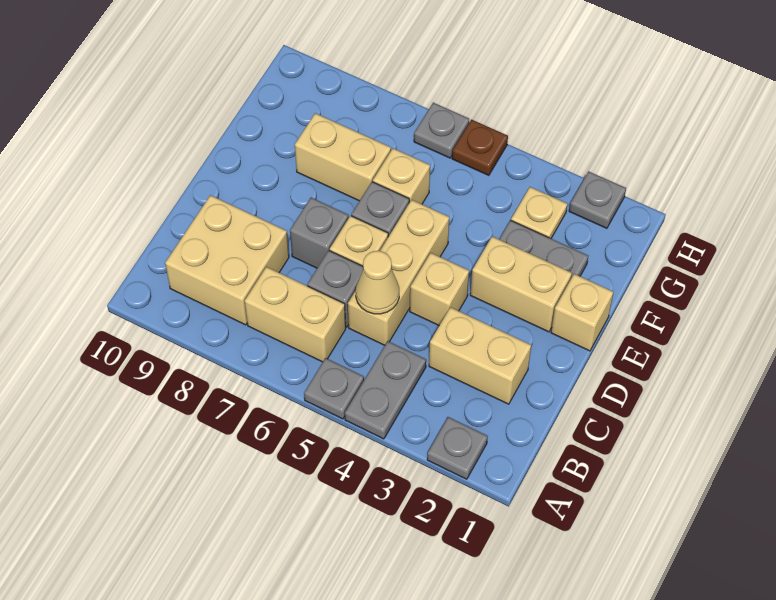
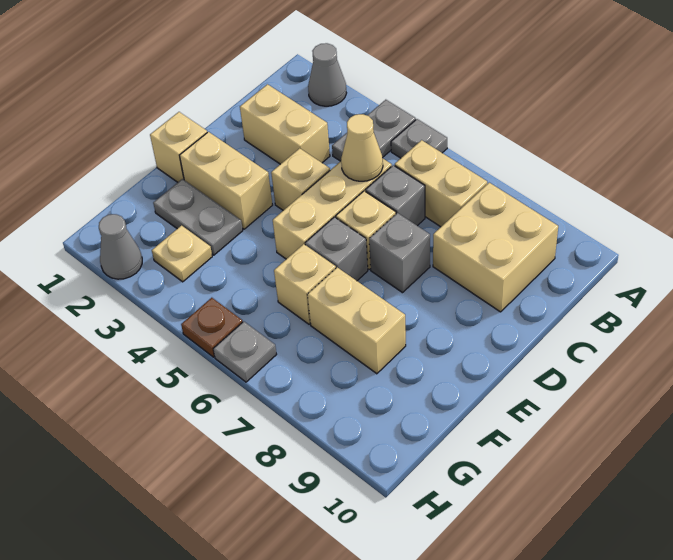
grey plate A2 level 1 -> grey cone A2 level 1
grey plate H2 level 1 -> grey cone H2 level 1

